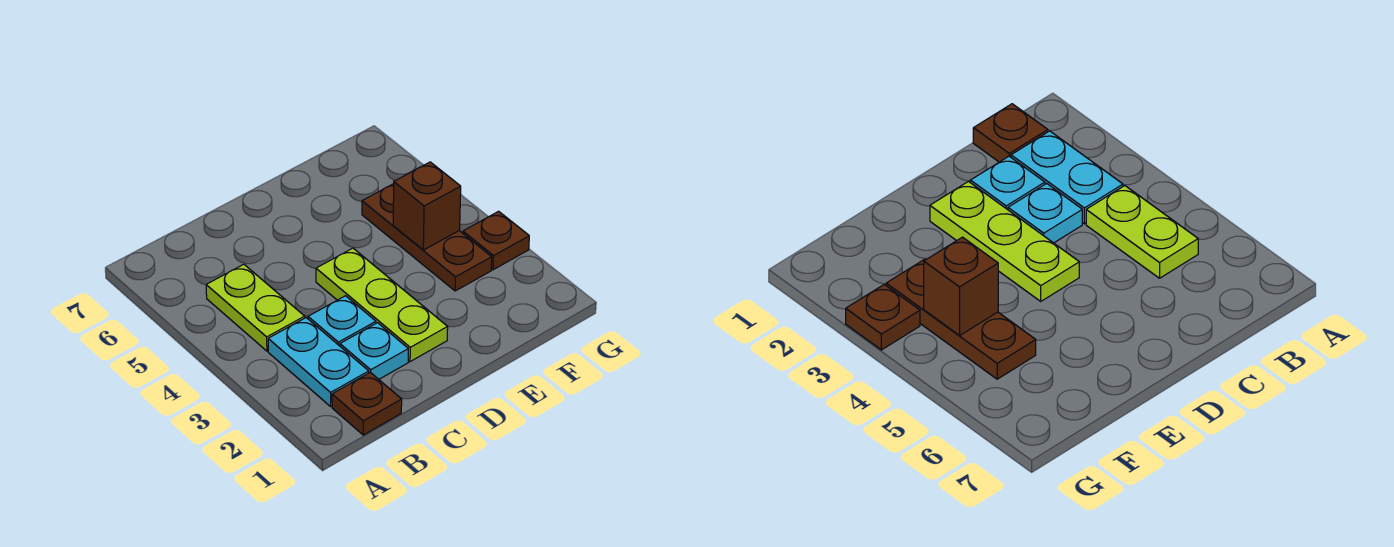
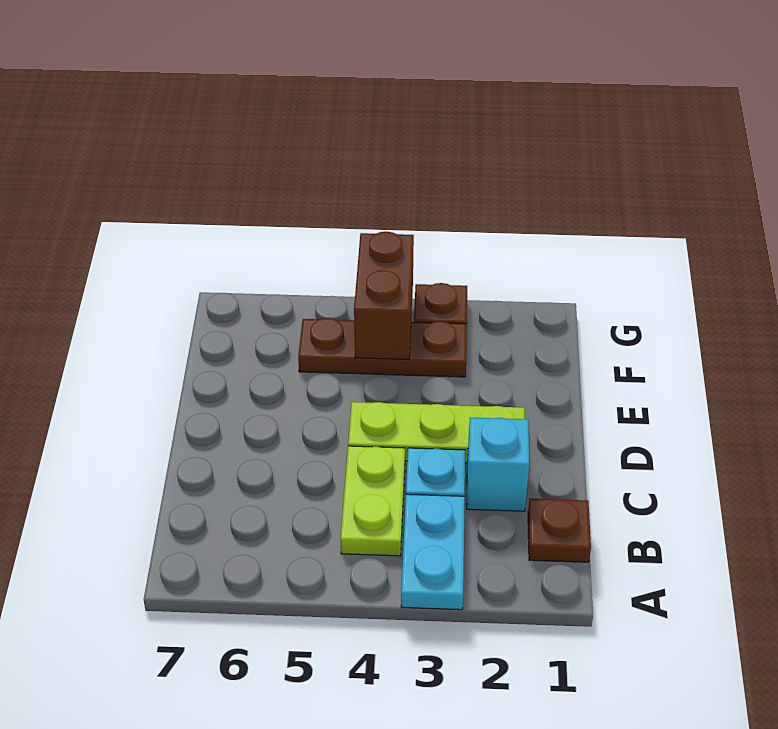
cyan plate B2:B3 level 1 -> cyan plate A3:B3 level 1
lime plate B4:B5 level 1 -> lime plate B4:C4 level 1
cyan plate C2 level 1 -> cyan brick C2 level 1
brown brick F4 level 2 -> brown brick F4:G4 level 2

